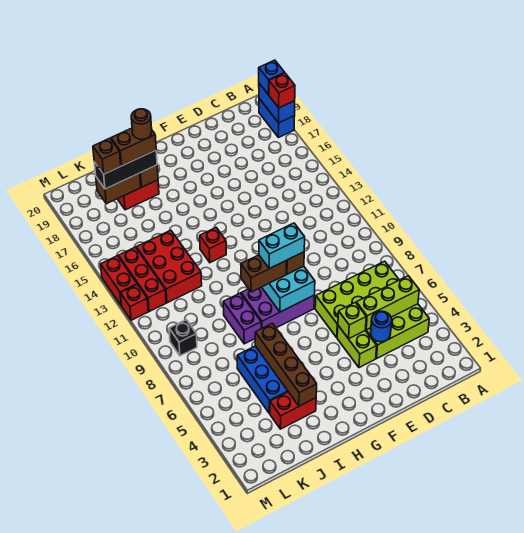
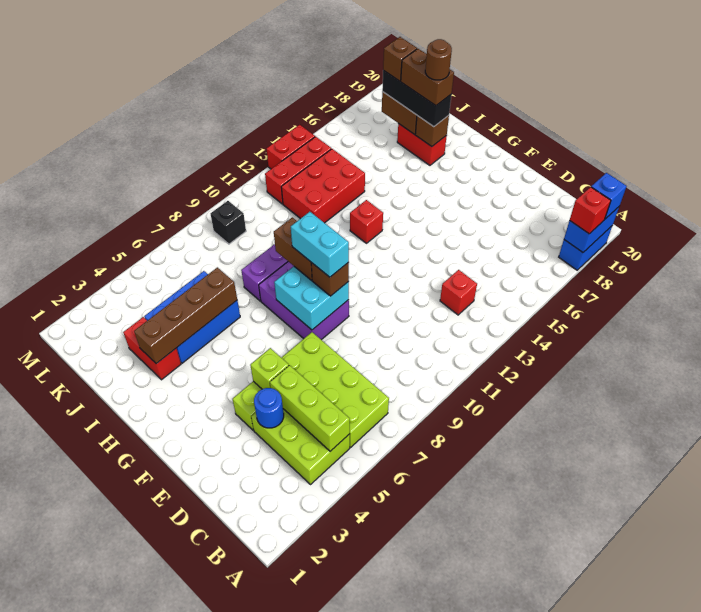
red brick M12 level 1 -> red brick C13 level 1

